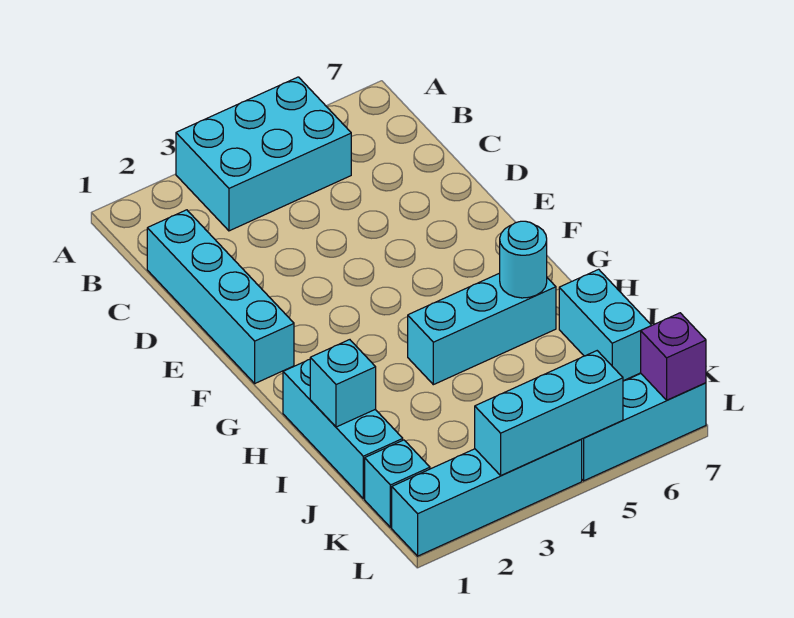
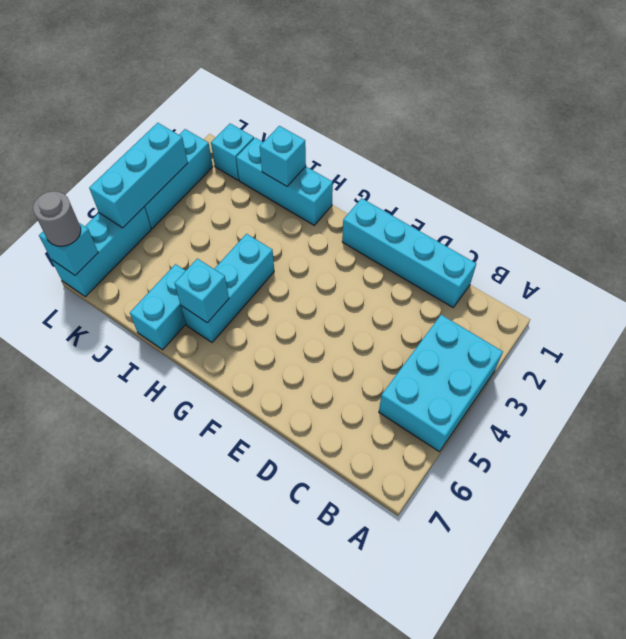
cyan round brick H6 level 2 -> cyan brick H6 level 2
cyan brick I7:J7 level 1 -> cyan brick I6:I7 level 1
cyan brick L1:L4 level 1 -> cyan brick L2:L4 level 1
purple brick L7 level 2 -> cyan brick L7 level 2
none -> grey round brick L7 level 3

